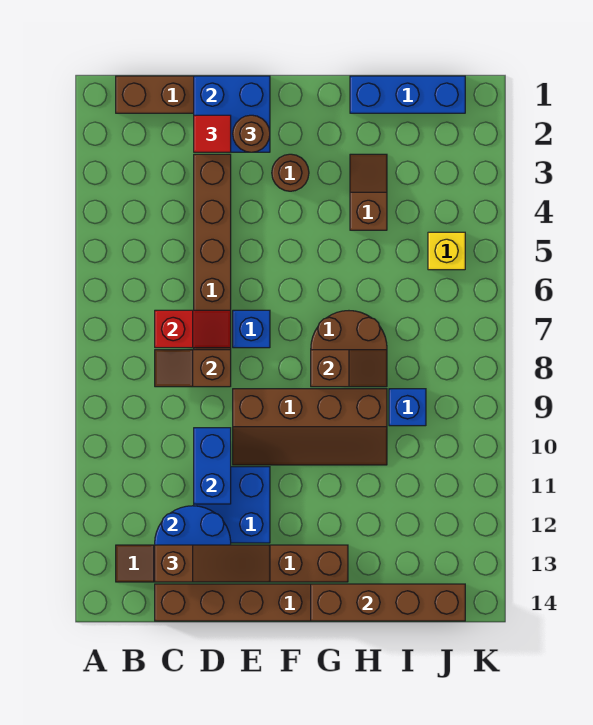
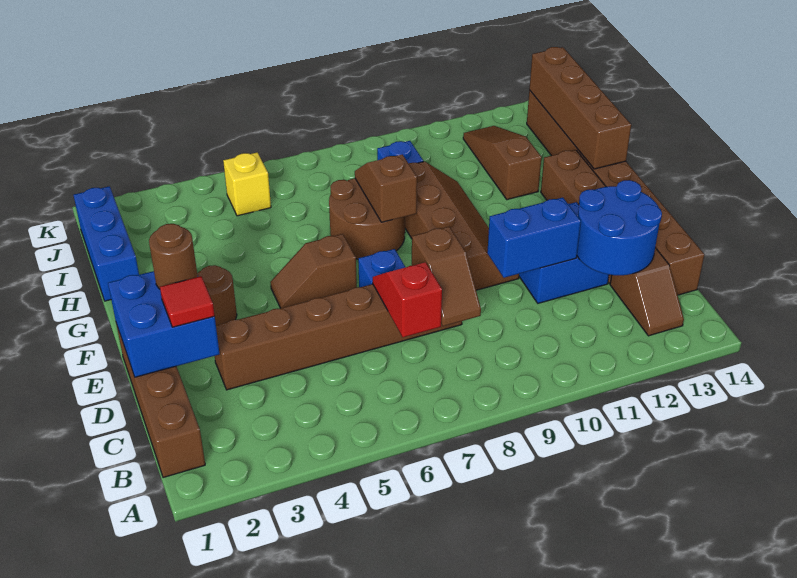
brown slope C13:E13 level 3 top C -> brown slope H12:J12 level 1 top H
brown slope H3:H4 level 1 top 4 -> brown slope F5:F6 level 1 top 6

